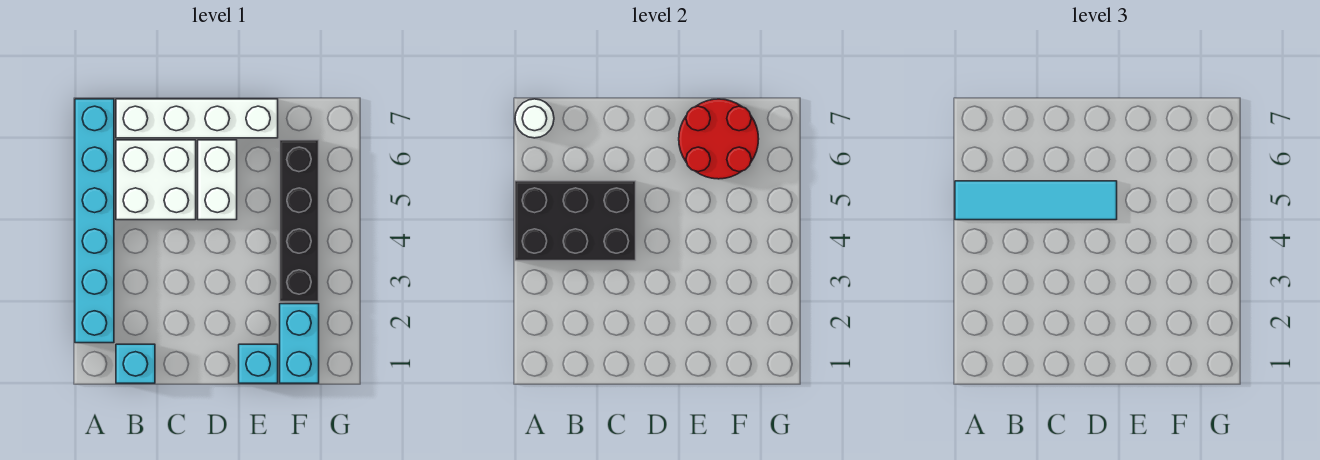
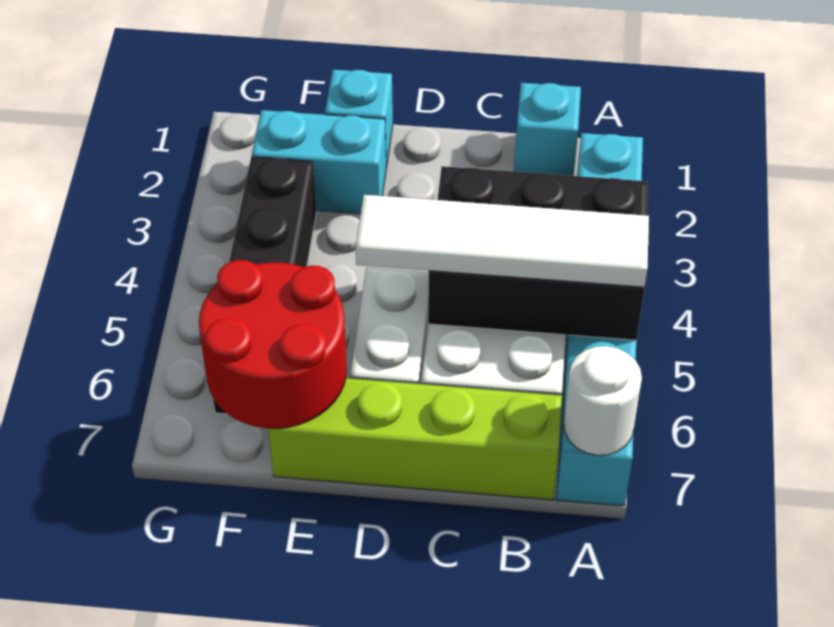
cyan tile A5:D5 level 3 -> white tile A5:D5 level 3
white brick B7:E7 level 1 -> lime brick B7:E7 level 1
cyan brick F1:F2 level 1 -> cyan brick E2:F2 level 1

